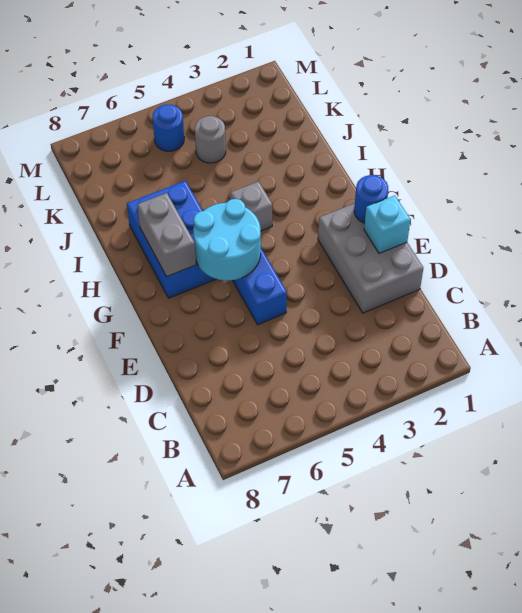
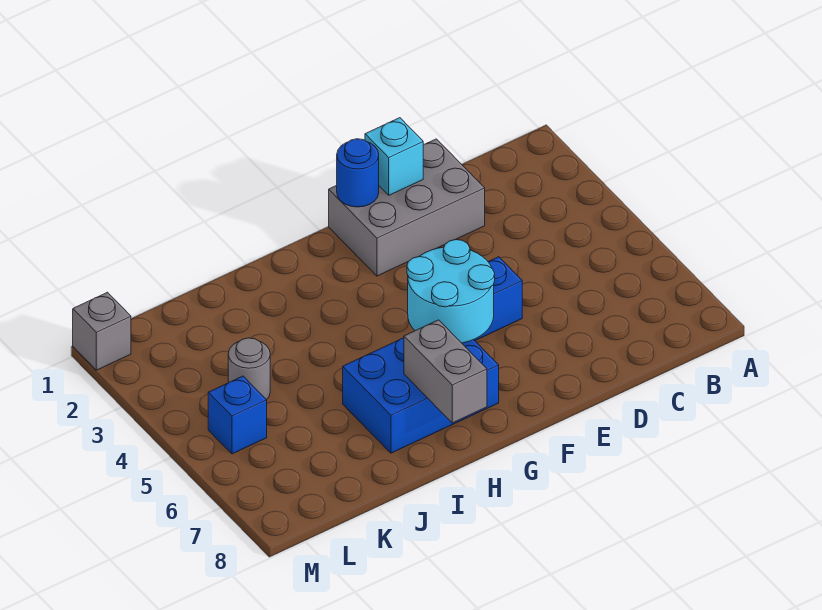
grey brick G7:H7 level 2 -> grey brick H7:H8 level 2
grey brick H4 level 1 -> grey brick M1 level 1
blue round brick L5 level 1 -> blue brick L5 level 1

